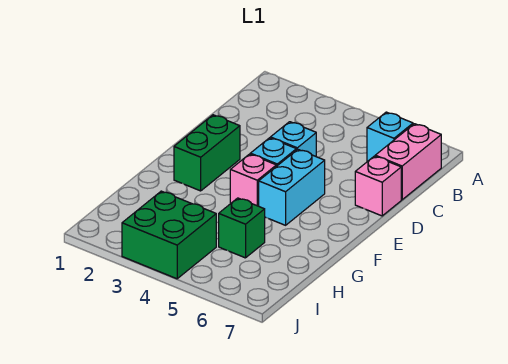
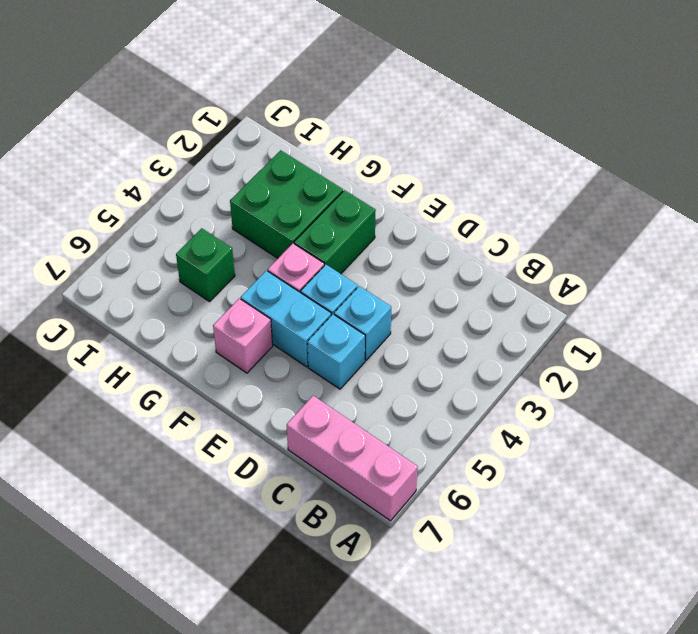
cyan brick B6 level 1 -> cyan brick D5 level 1
pink brick B7:C7 level 1 -> pink brick A7:C7 level 1
pink brick D7 level 1 -> pink brick F6 level 1
green brick E2:F2 level 1 -> green brick F2:F3 level 1
green brick I3:J4 level 1 -> green brick G2:H3 level 1

